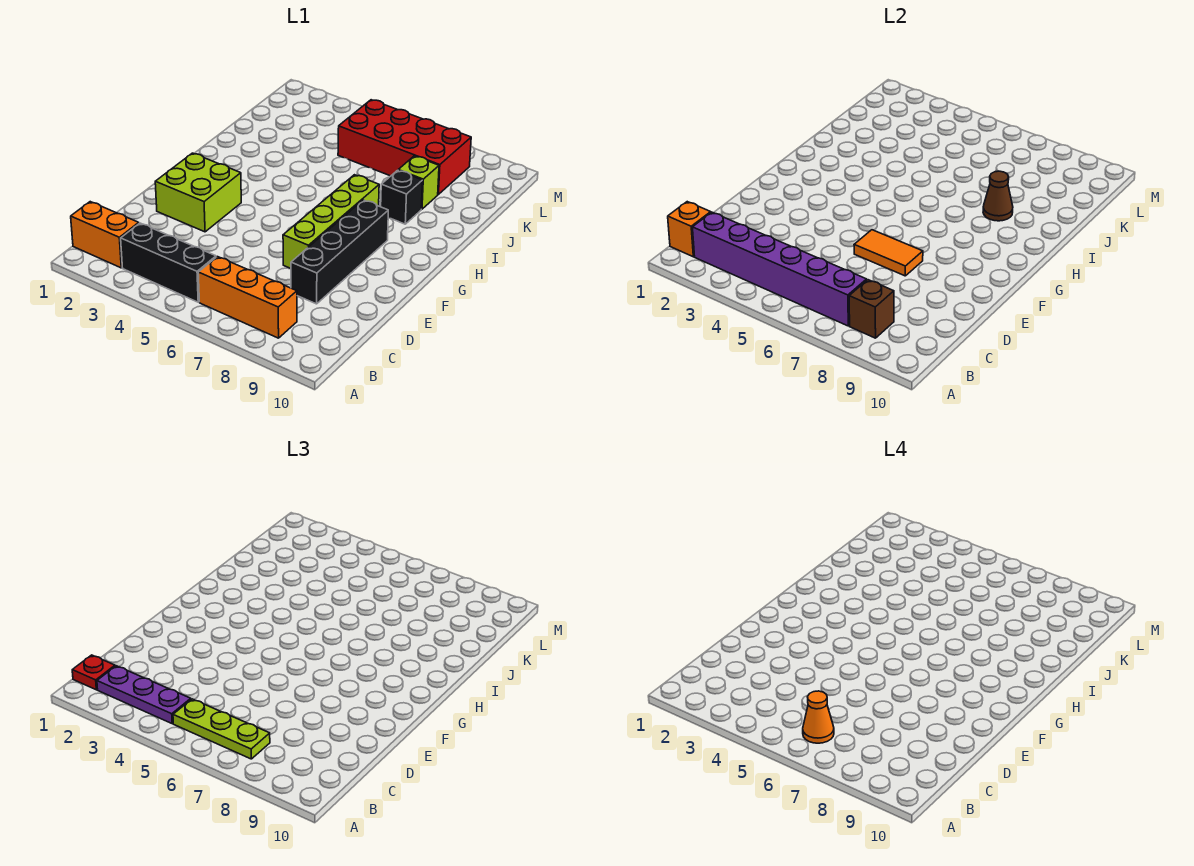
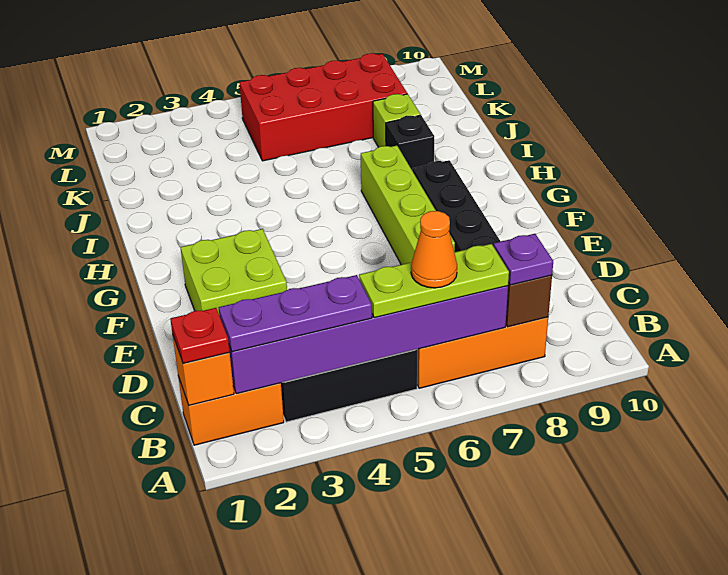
none -> purple plate B8 level 3
orange tile E6:E7 level 2 -> none
brown cone I8 level 2 -> none

